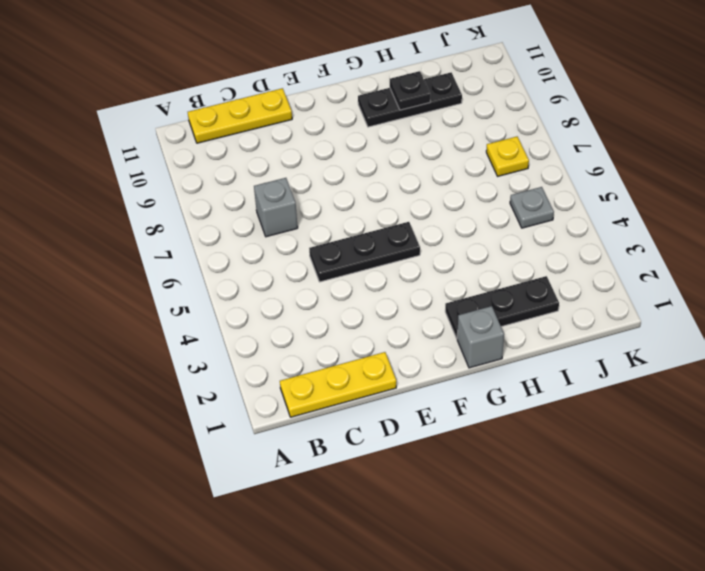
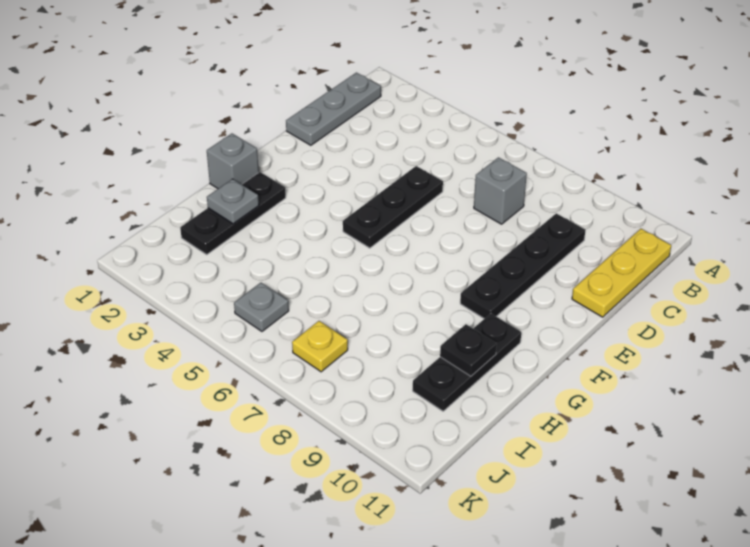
yellow plate B1:D1 level 1 -> grey plate B1:D1 level 1
none -> black plate C9:F9 level 1
none -> grey plate H2 level 2

